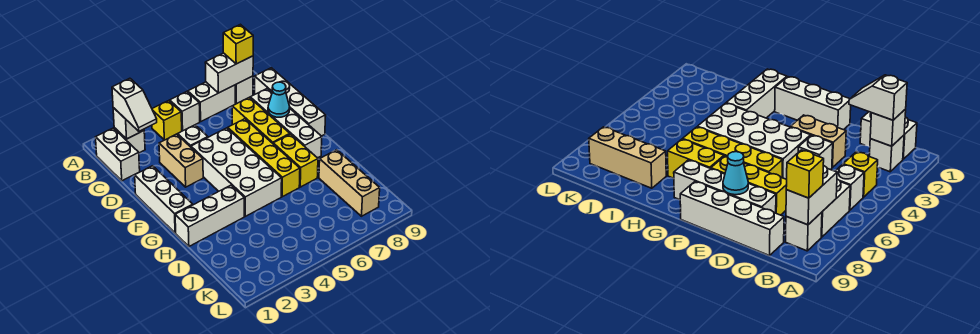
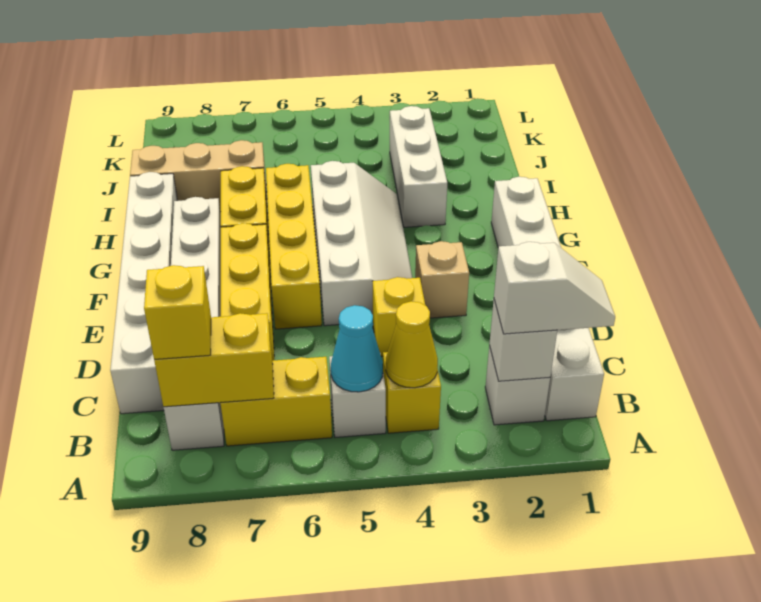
white slope B2:C2 level 3 top B -> white slope B1:B2 level 3 top 2
none -> yellow cone B4 level 2
white brick B6:B7 level 1 -> yellow brick B6:B7 level 1
white brick B7:B8 level 2 -> yellow brick B7:B8 level 2
white brick C9:F9 level 1 -> white brick C9:H9 level 1
tan brick D3:E3 level 1 -> tan brick E3 level 1
white brick D4 level 1 -> yellow brick D4 level 1
white brick E4:H5 level 1 -> white slope E4:H5 level 1 top 5
cyan cone E8 level 2 -> cyan cone B5 level 2
white brick H1:H3 level 1 -> white brick H3:J3 level 1
tan brick I8:K8 level 1 -> tan brick I7:I9 level 1

